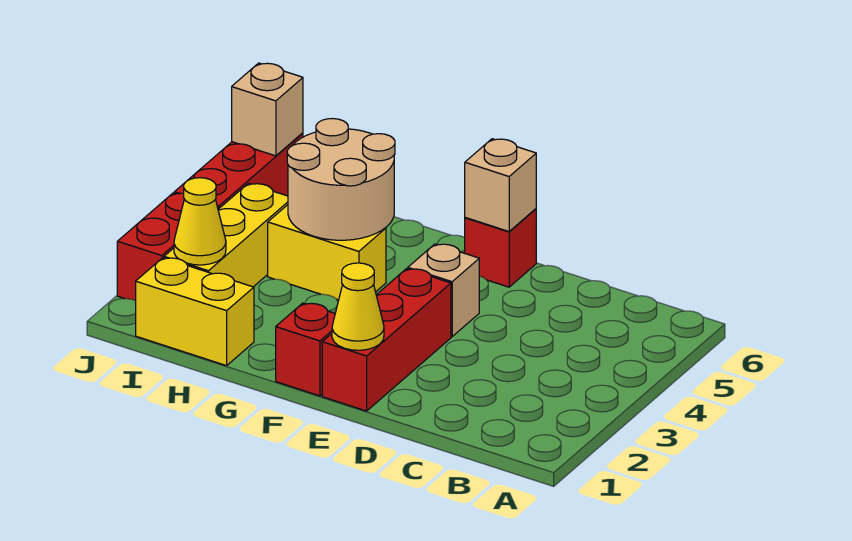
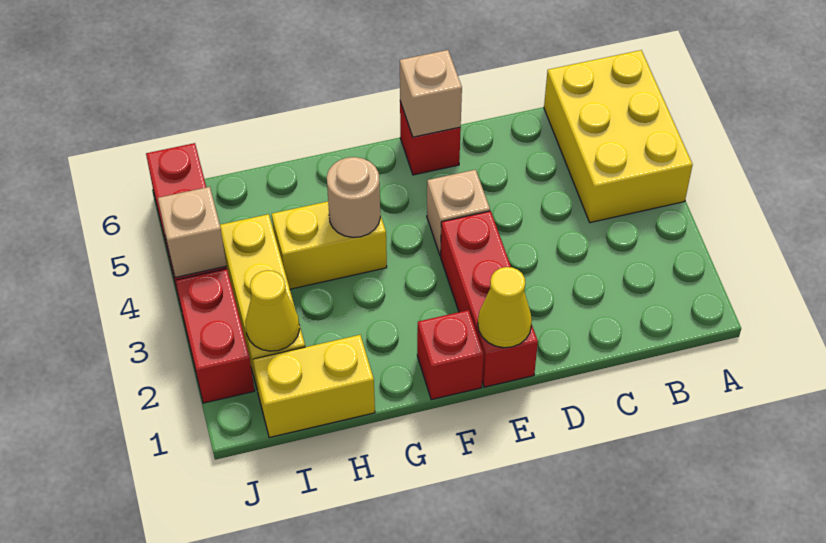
none -> yellow brick A4:B6 level 1
tan round brick G4:H5 level 2 -> tan round brick G4 level 2
tan brick J6 level 2 -> tan brick J4 level 2

